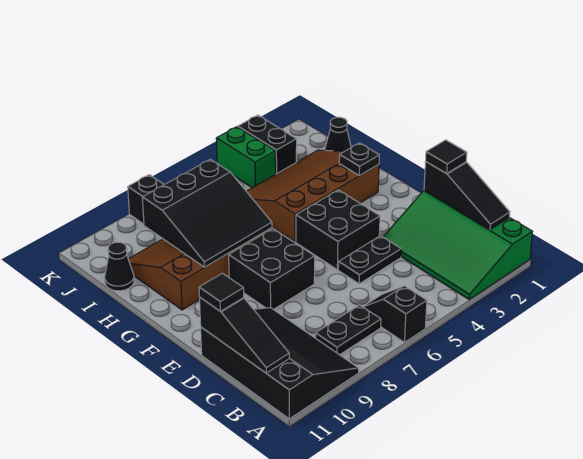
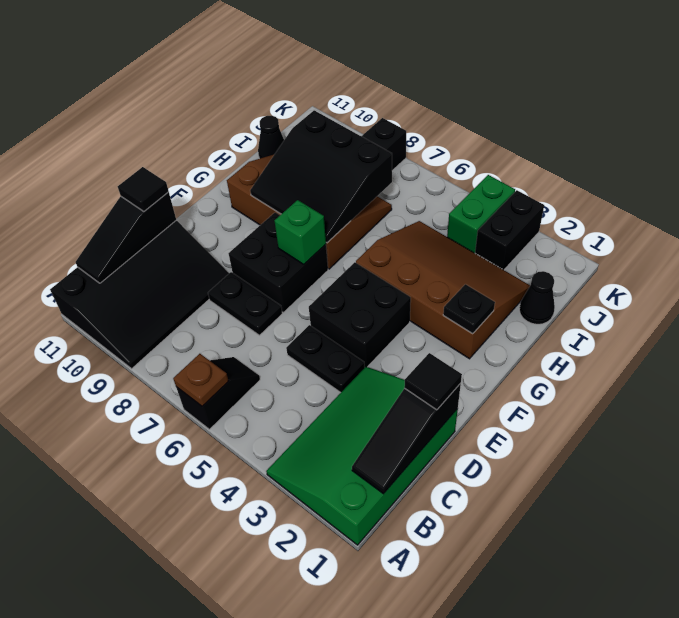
none -> brown plate A6 level 2
black plate B7:B8 level 1 -> black plate D7:D8 level 1
none -> green brick F7 level 2

